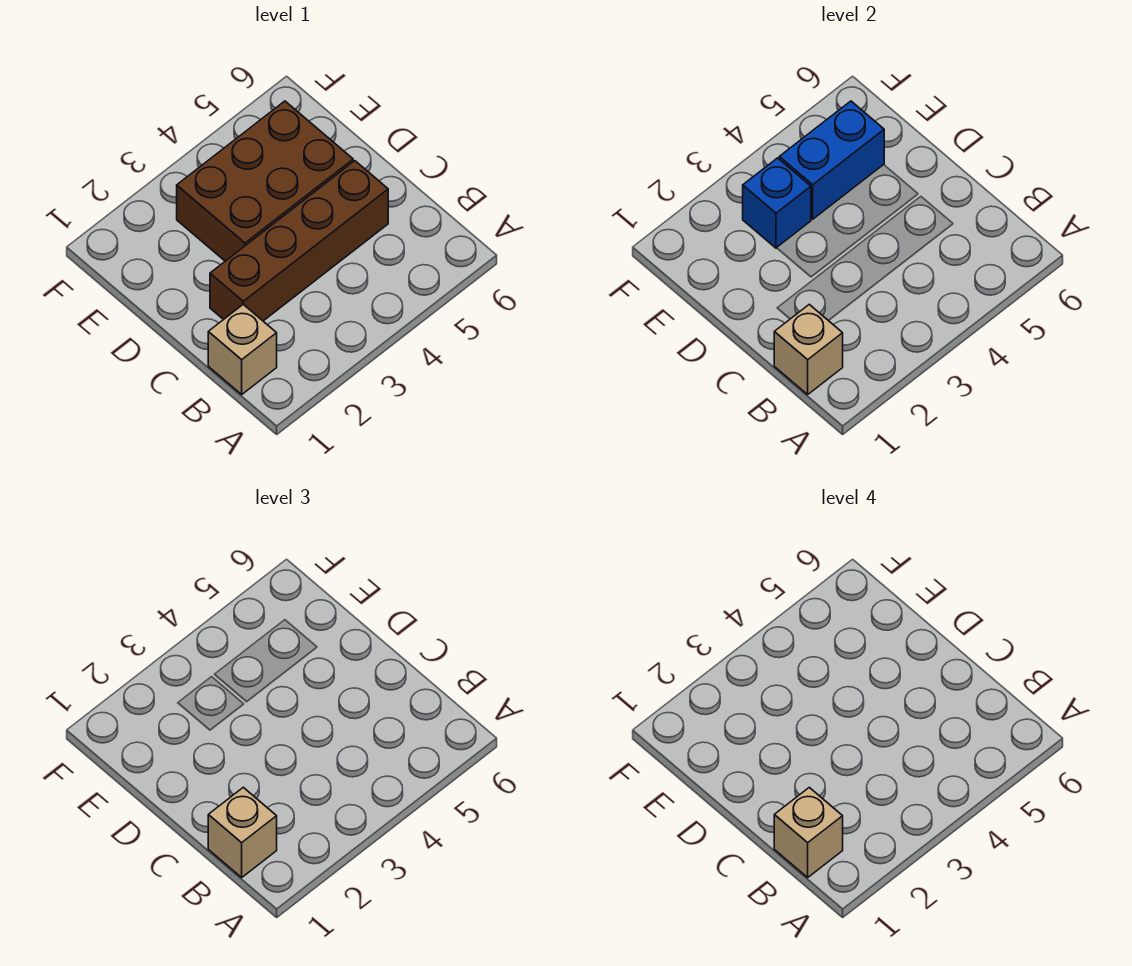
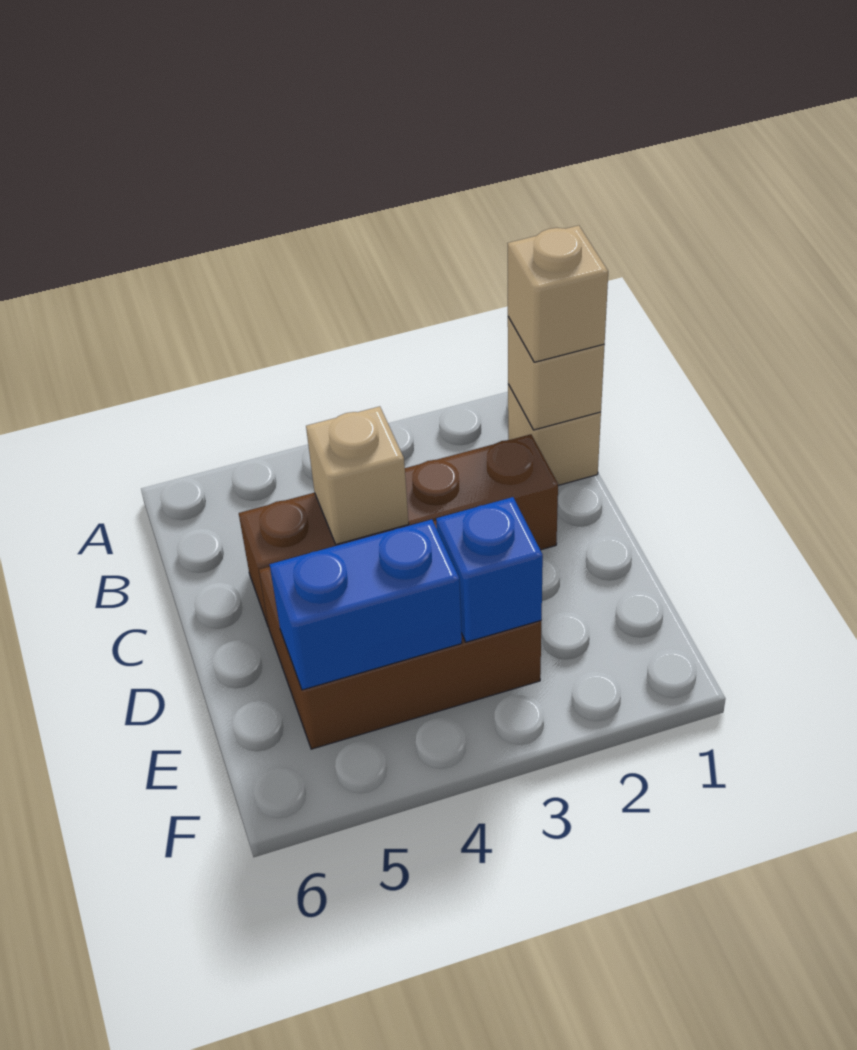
tan brick B1 level 4 -> tan brick C4 level 2

